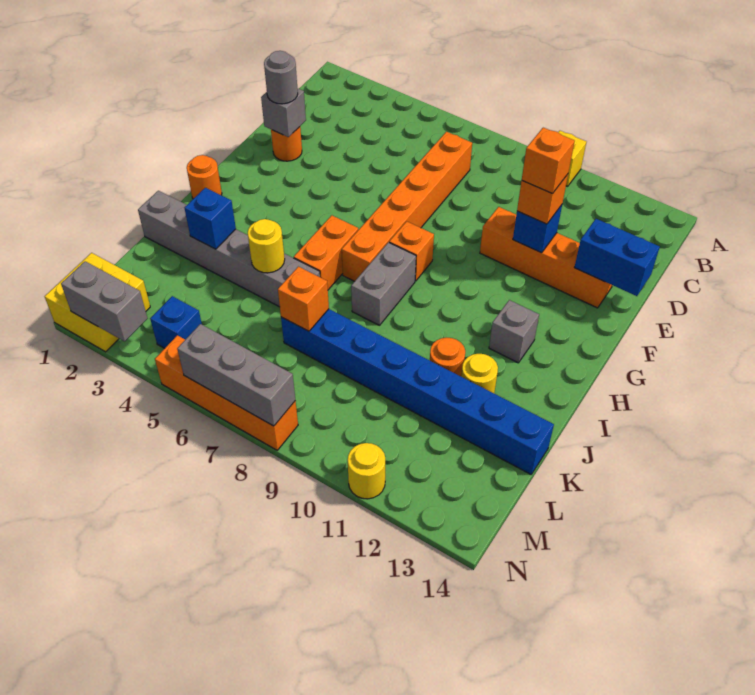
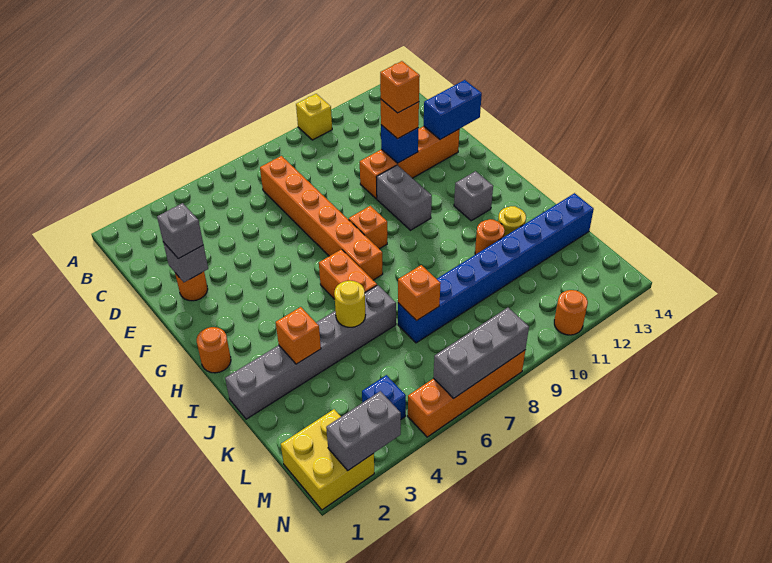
grey round brick E2 level 3 -> grey brick E2 level 3
grey brick H8:I8 level 1 -> grey brick F10:G10 level 1
blue brick J3 level 2 -> orange brick J3 level 2
yellow round brick N11 level 1 -> orange round brick N11 level 1

